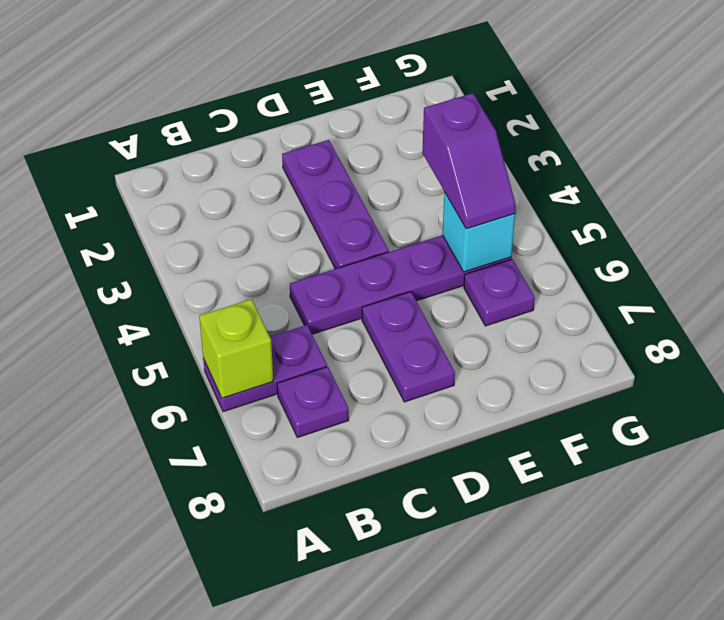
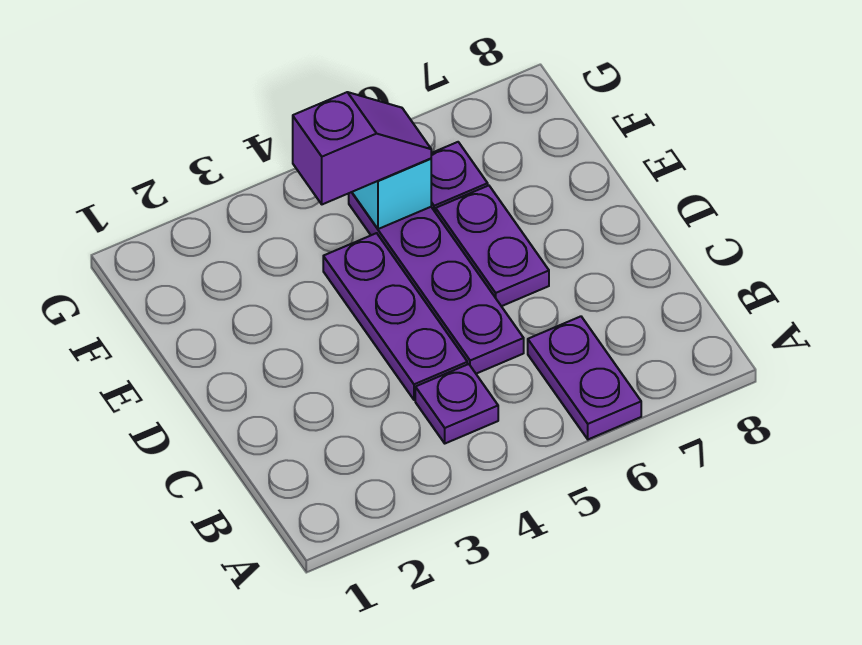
lime brick A6 level 2 -> none
purple plate B7 level 1 -> purple plate B4 level 1
purple plate D2:D4 level 1 -> purple plate C4:E4 level 1
purple plate D6:D7 level 1 -> purple plate D6:E6 level 1

